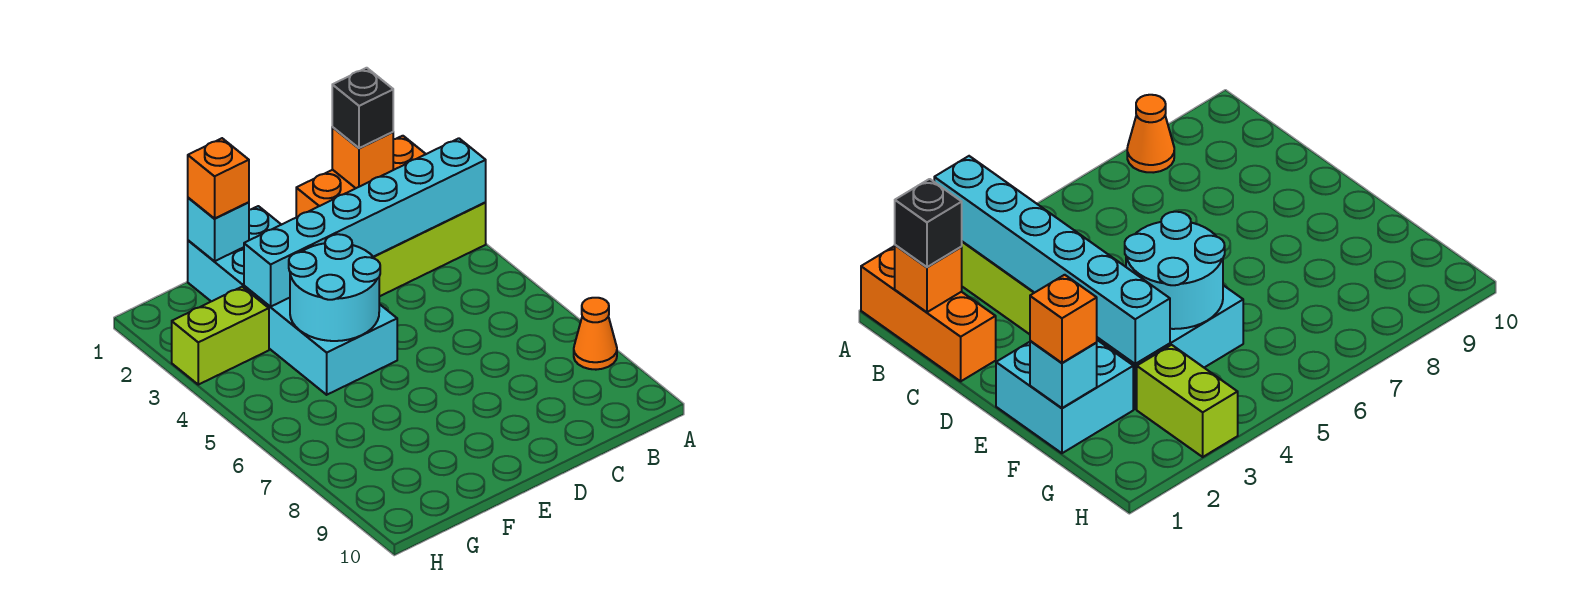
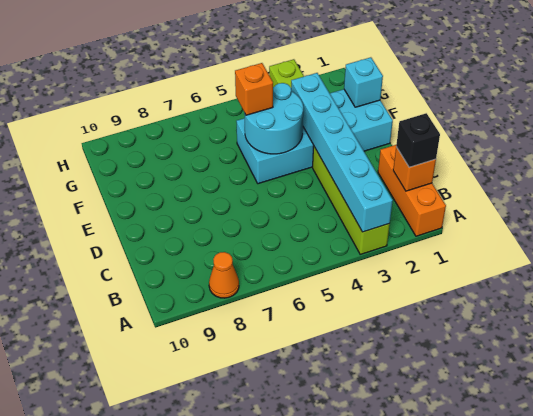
orange brick F1 level 3 -> orange brick F5 level 3

